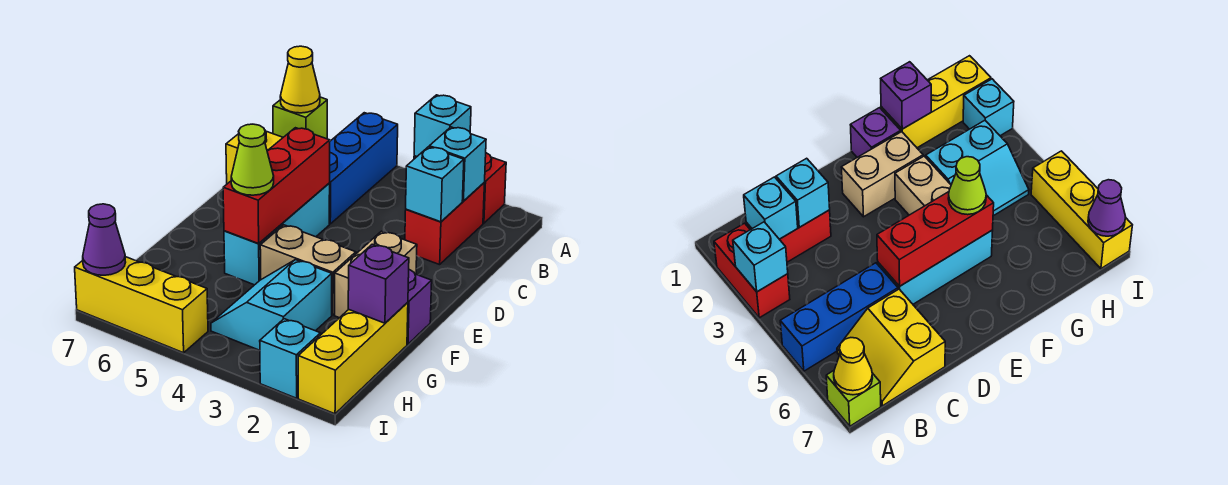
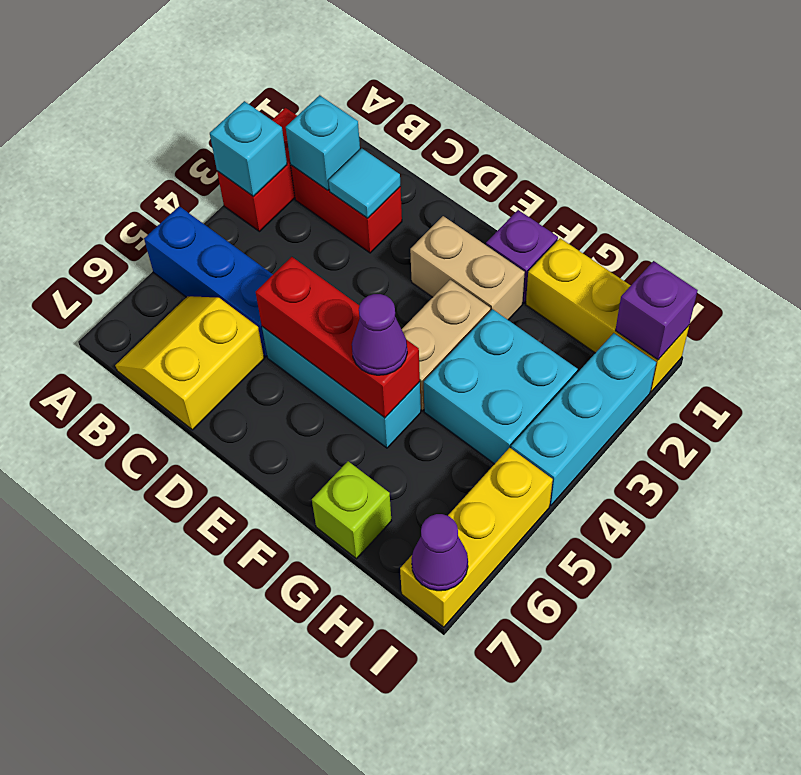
lime brick A7 level 1 -> lime brick G7 level 1
yellow cone A7 level 2 -> none
cyan brick C2 level 2 -> cyan tile C2 level 2
lime cone F5 level 3 -> purple cone F5 level 3
purple brick G1 level 2 -> purple brick I1 level 2
cyan slope G3:H4 level 1 top 3 -> cyan brick G3:H4 level 1
cyan brick I2 level 1 -> cyan brick I2:I4 level 1

